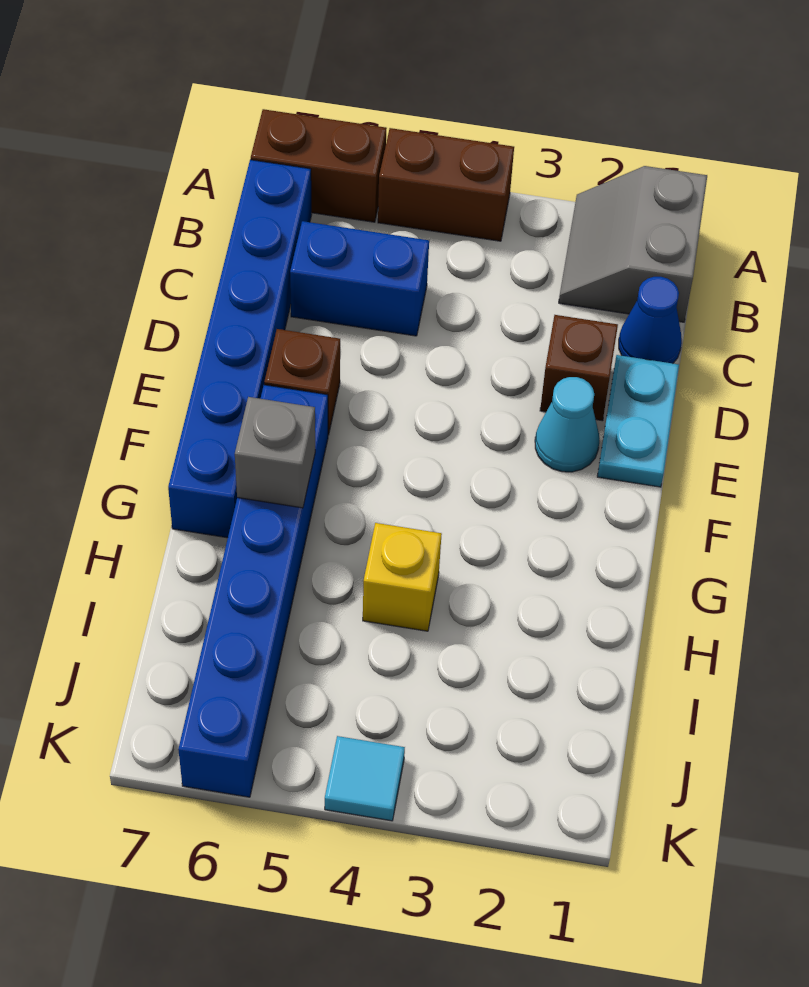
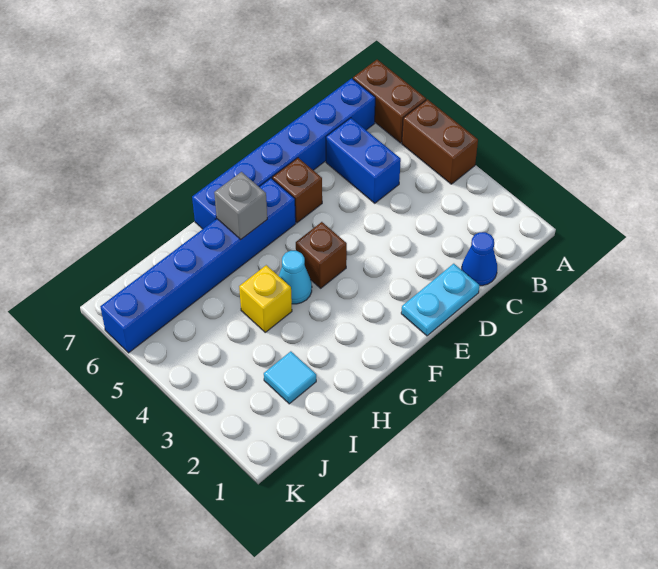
grey slope A1:B2 level 1 top 1 -> none
brown brick D2 level 1 -> brown brick F4 level 1
cyan cone E2 level 1 -> cyan cone G4 level 1
cyan tile K4 level 1 -> cyan tile I2 level 1

